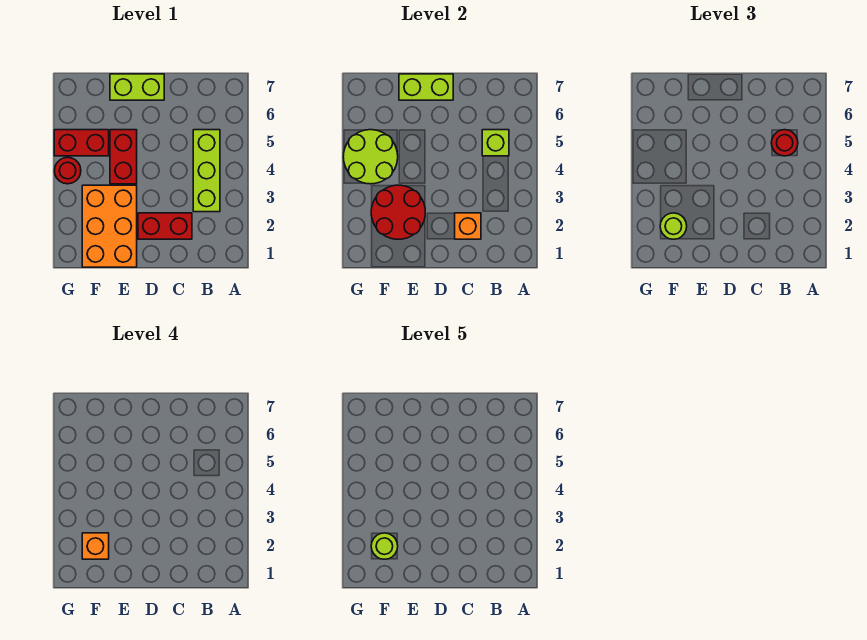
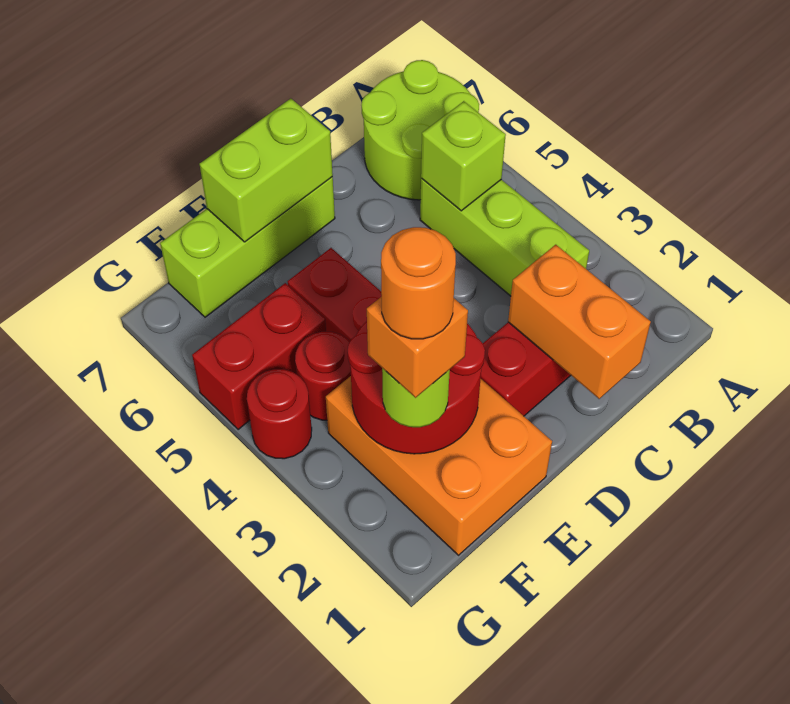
red round brick B5 level 3 -> red round brick F4 level 1
orange brick C2 level 2 -> orange brick C1:C2 level 2
lime brick D7:E7 level 1 -> lime brick D7:F7 level 1
lime round brick F2 level 5 -> orange round brick F2 level 5
lime round brick F4:G5 level 2 -> lime round brick A6:B7 level 1

